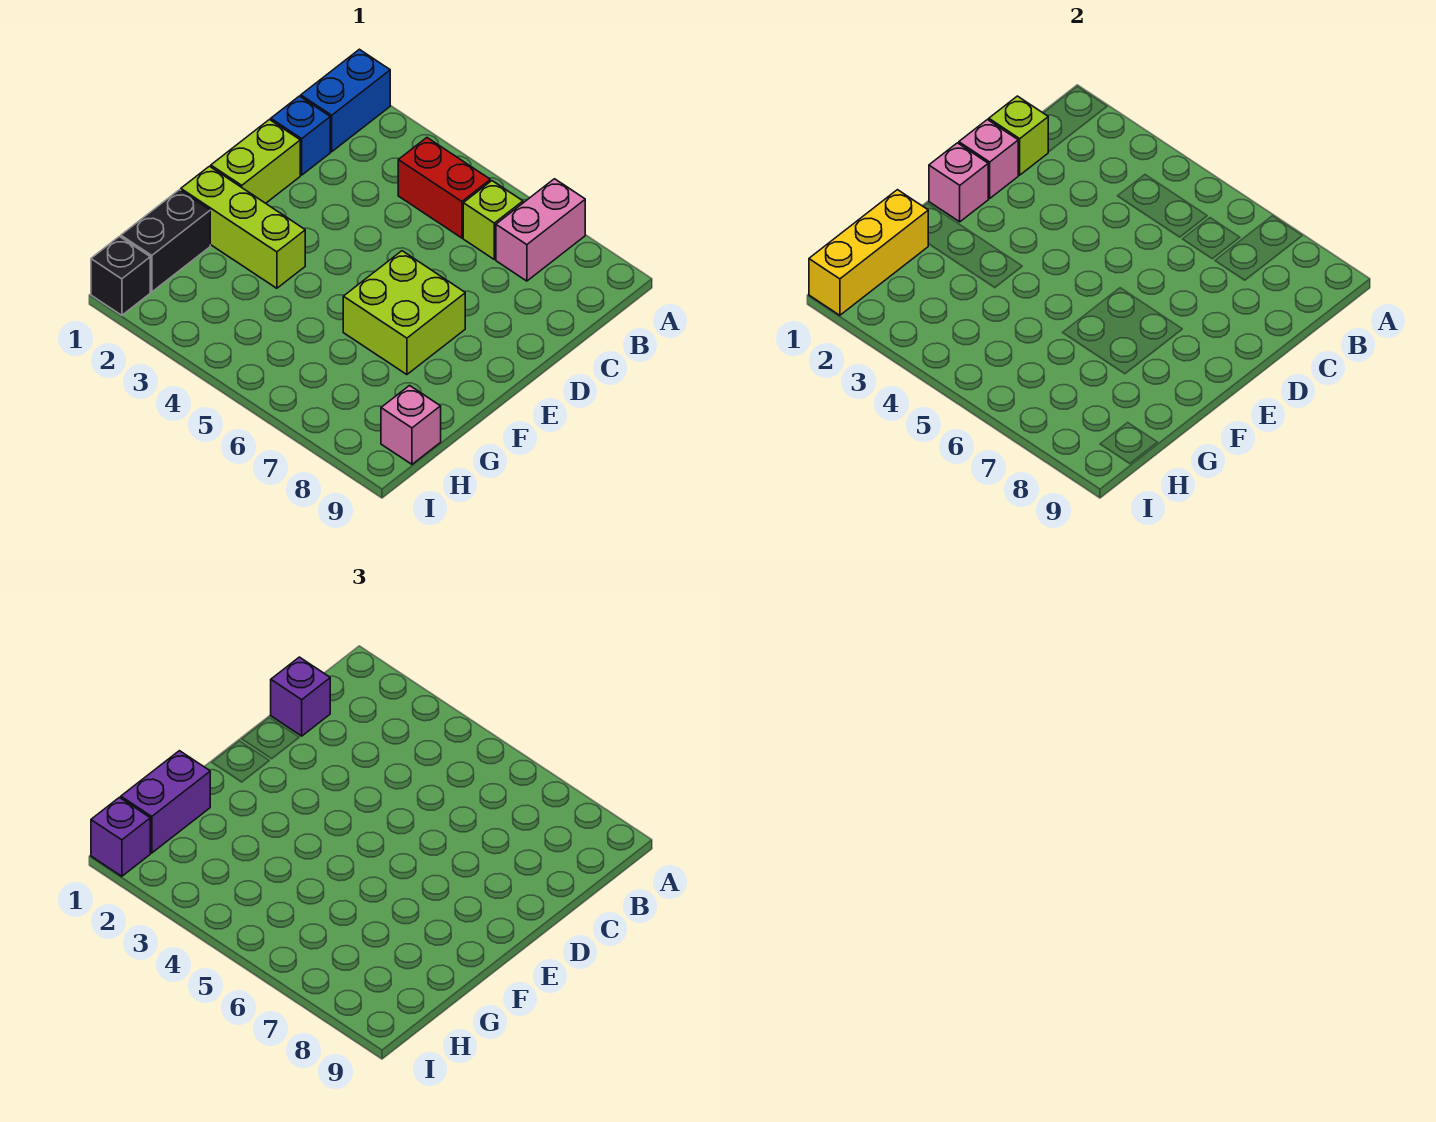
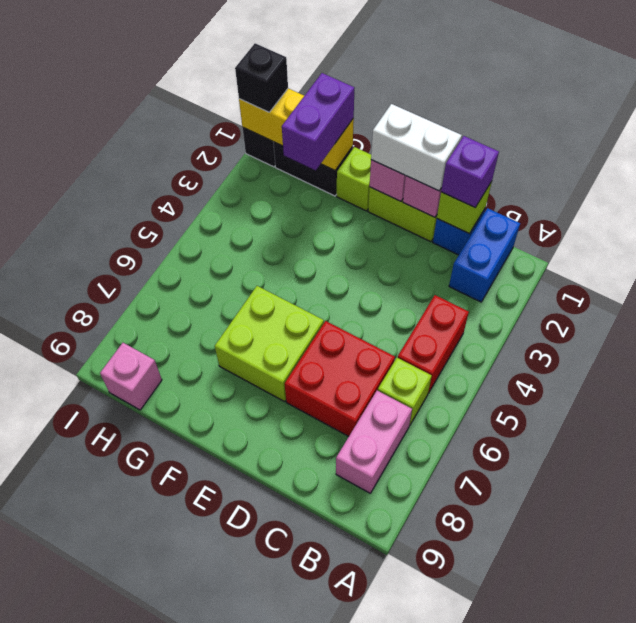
blue brick A1:B1 level 1 -> blue brick B1:B2 level 1
pink brick A7:B7 level 1 -> pink brick B7:B8 level 1
none -> red brick C6:D7 level 1
none -> white brick D1:E1 level 3
lime brick F1:F3 level 1 -> lime brick F1 level 1
purple brick G1:H1 level 3 -> purple brick G1:G2 level 3
purple brick I1 level 3 -> black brick I1 level 3

